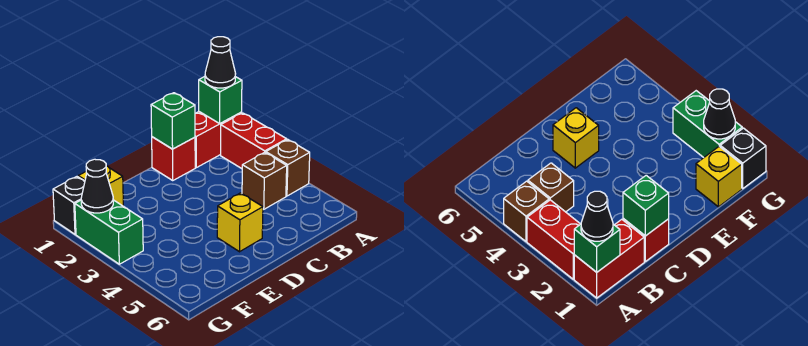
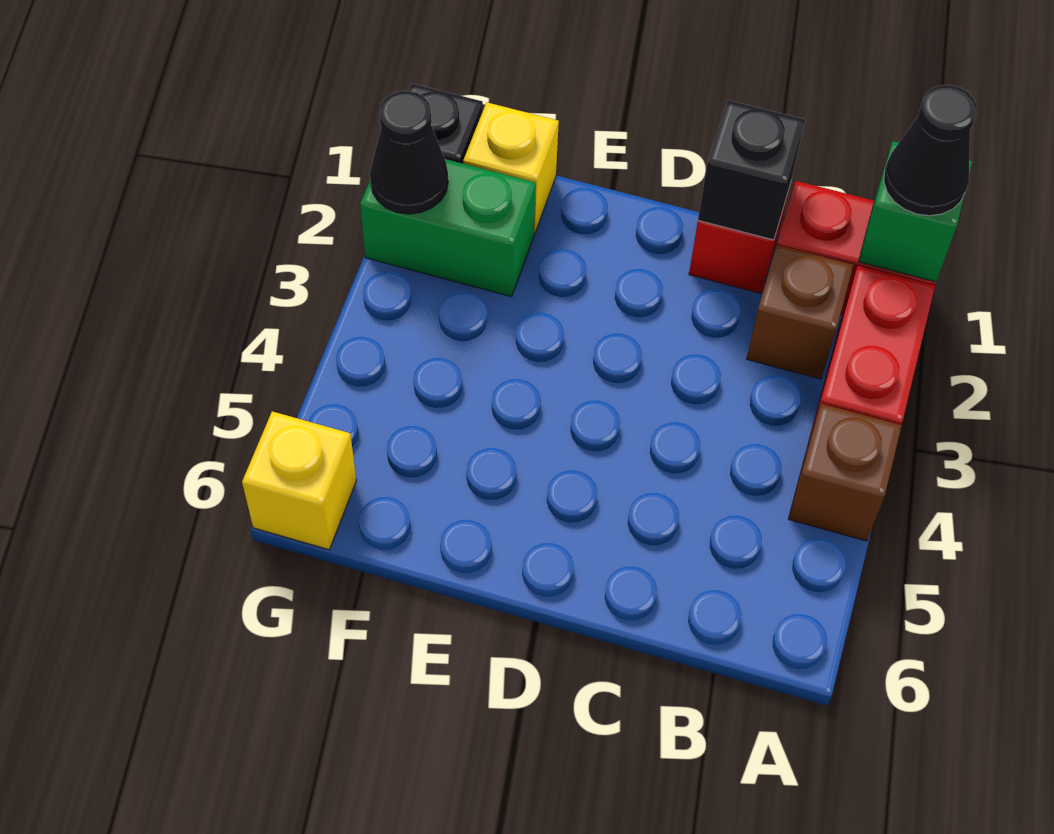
brown brick B4 level 1 -> brown brick B2 level 1
green brick C1 level 2 -> black brick C1 level 2
yellow brick D5 level 1 -> yellow brick G6 level 1
green brick G2:G3 level 1 -> green brick F2:G2 level 1

